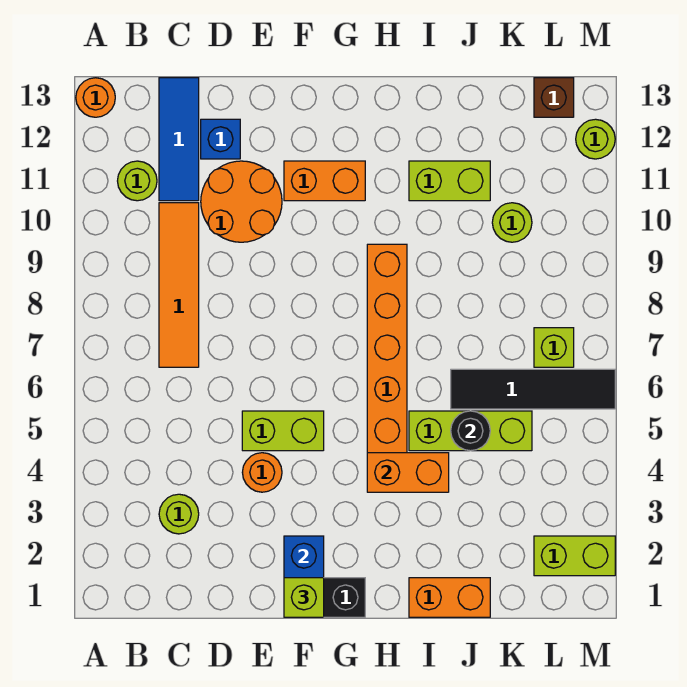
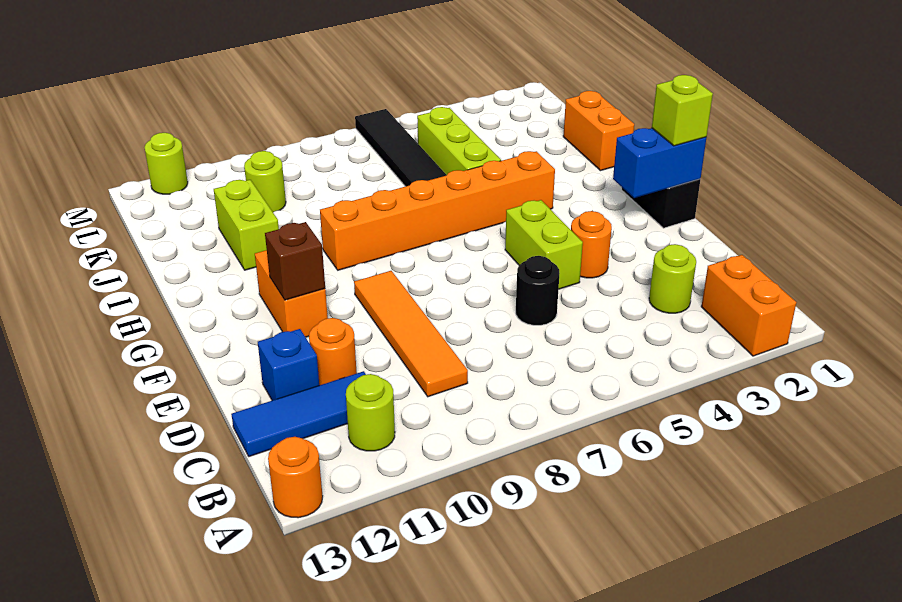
orange tile C7:C10 level 1 -> orange tile C9:F9 level 1
orange round brick D10:E11 level 1 -> orange round brick D11 level 1
orange brick H4:I4 level 2 -> orange brick A2:B2 level 1
black round brick J5 level 2 -> black round brick D6 level 1
lime brick L2:M2 level 1 -> none
lime brick L7 level 1 -> none
brown brick L13 level 1 -> brown brick F11 level 2

